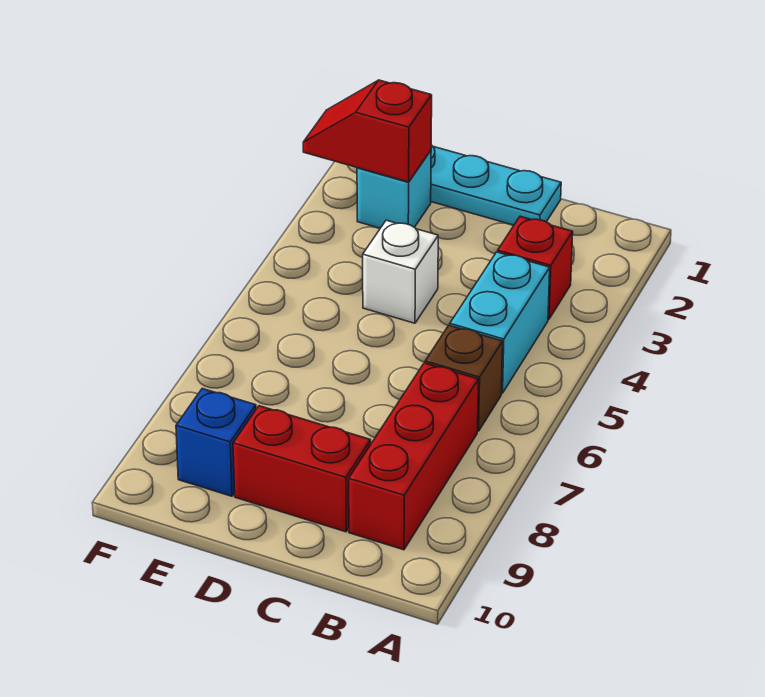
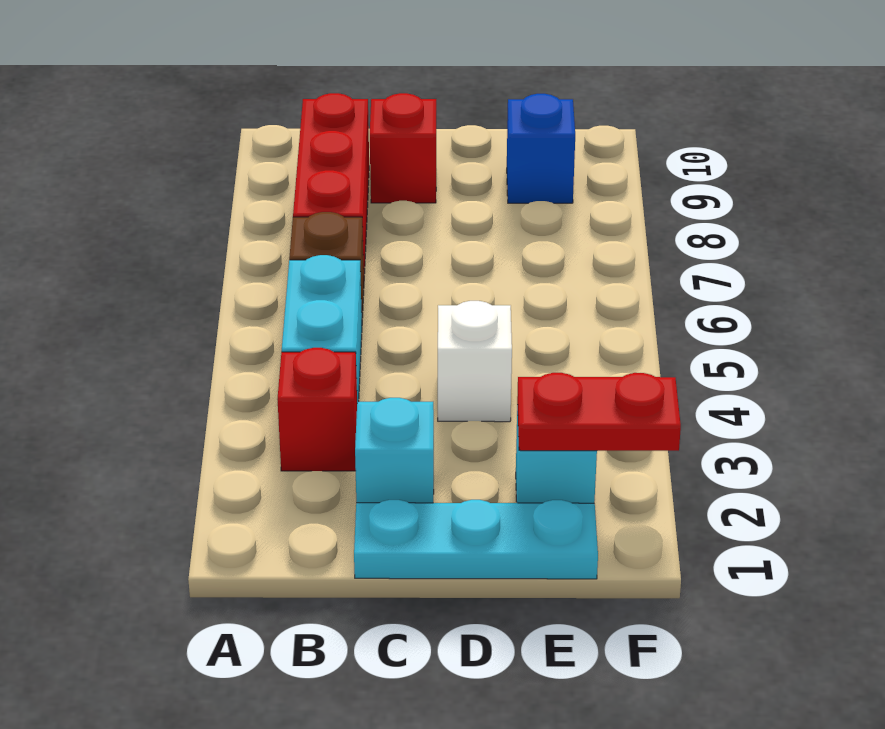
none -> cyan brick C2 level 1
red brick C9:D9 level 1 -> red brick C9 level 1
red slope E2:F2 level 2 top E -> red plate E2:F2 level 2

